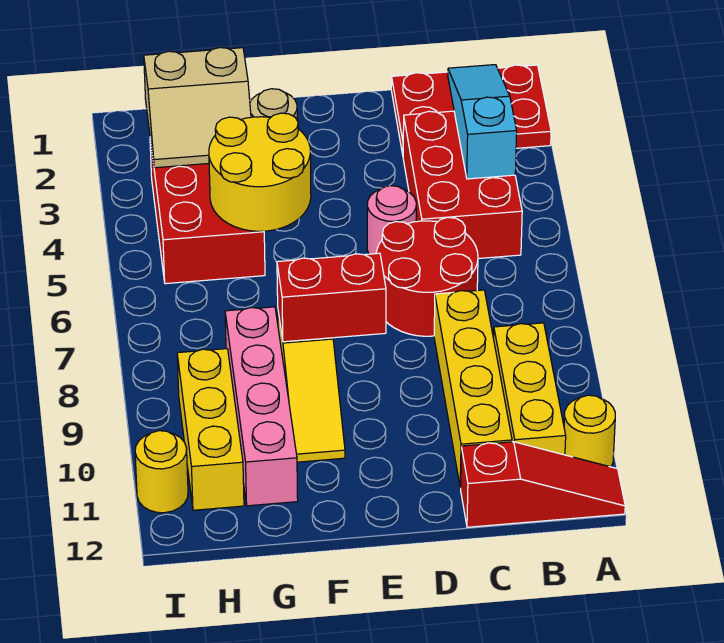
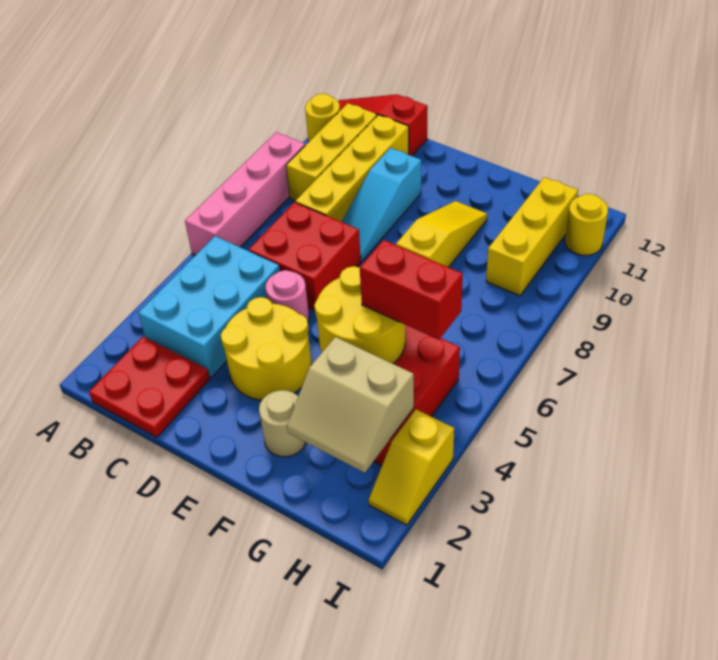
red plate A1:C2 level 1 -> red plate B1:C2 level 1
cyan slope B2:B4 level 2 top 4 -> cyan slope D8:D10 level 1 top 10
red brick B3:C5 level 1 -> cyan brick B3:C5 level 1
red round brick C6:D7 level 1 -> red brick C6:D7 level 1
none -> yellow round brick D3:E4 level 1
red brick E8:F8 level 2 -> red brick G5:H5 level 3
tan slope G2:H3 level 2 top 2 -> tan slope G2:H3 level 2 top 3
pink brick G8:G11 level 1 -> pink brick A6:A9 level 1
none -> yellow slope I2:I3 level 1 top 3

